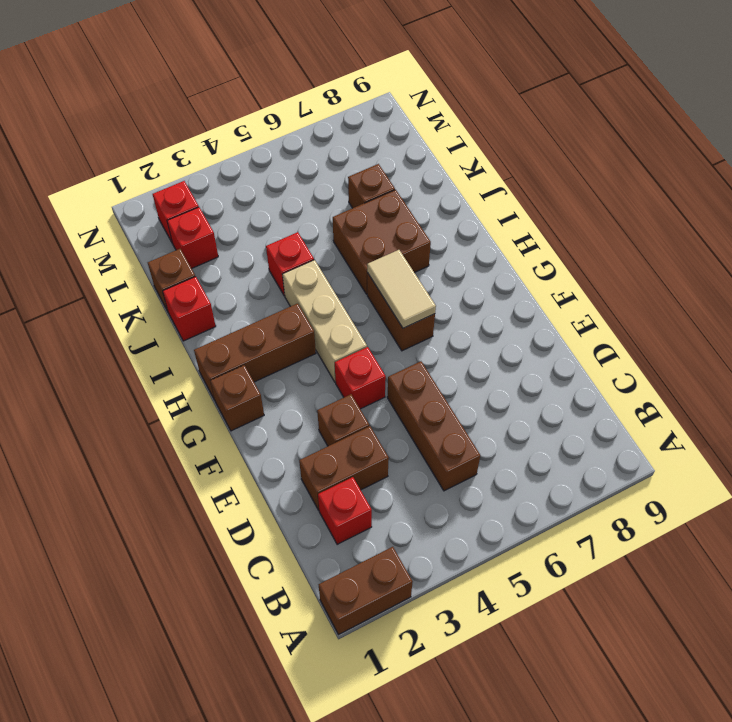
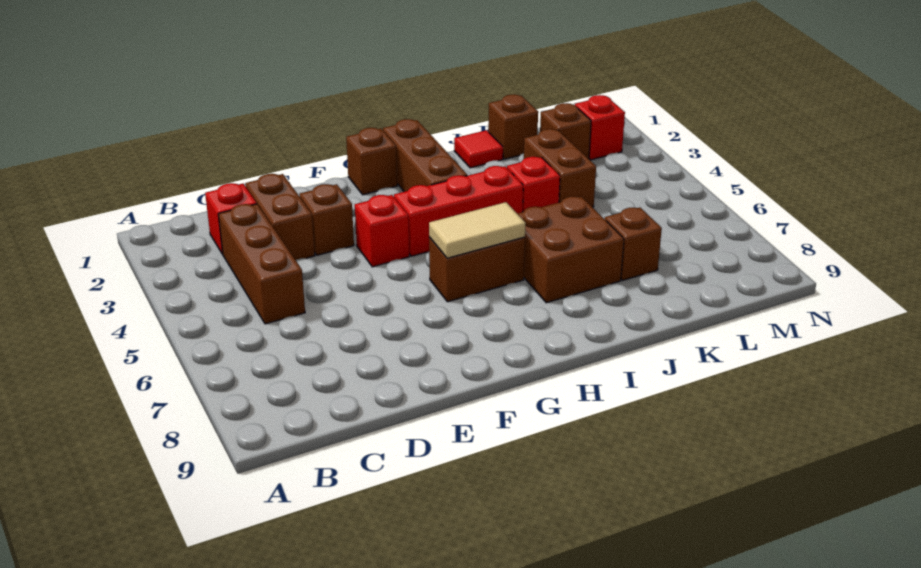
brown brick A1:A2 level 1 -> brown brick K3:K4 level 1
brown brick C5:E5 level 1 -> brown brick C3:C5 level 1
tan brick G4:I4 level 1 -> red brick G4:I4 level 1
red brick J1 level 1 -> red tile J1 level 1
red brick L2 level 1 -> brown brick L2 level 1

